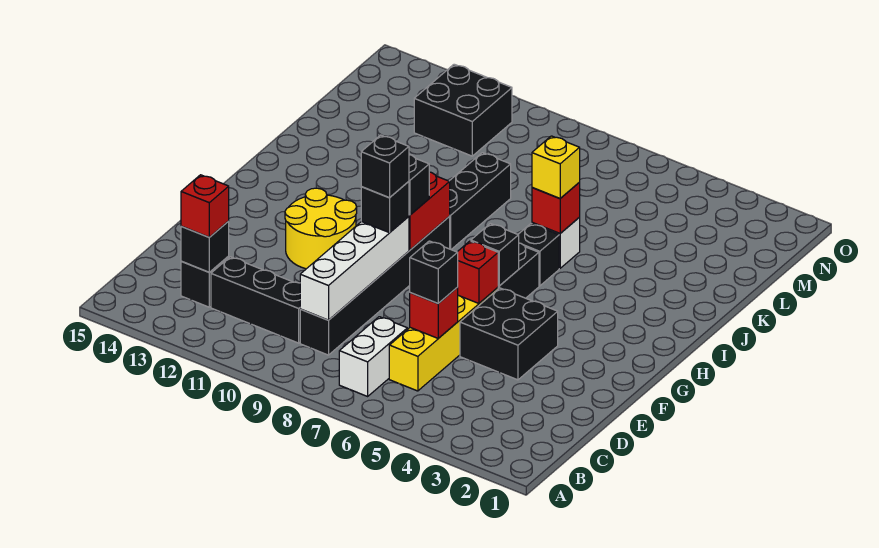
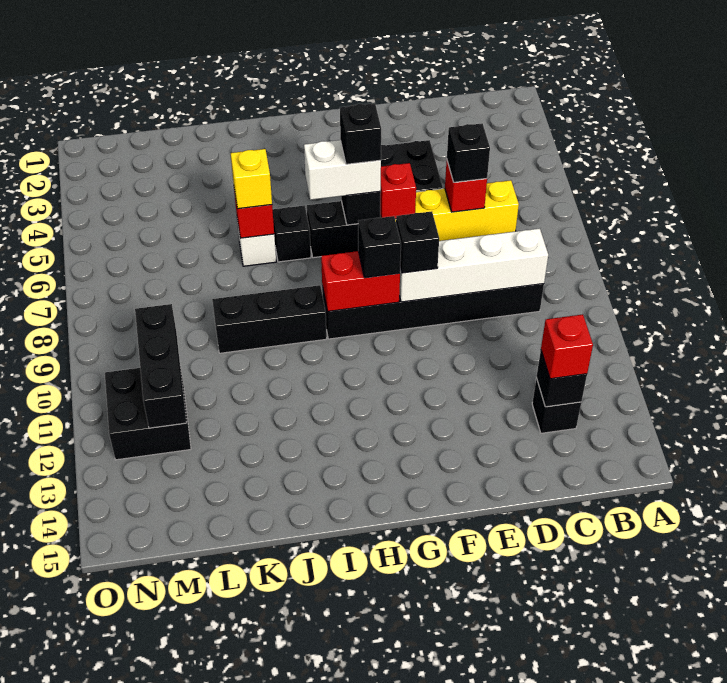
white brick B7:C7 level 1 -> white brick G6:H6 level 3
black brick C10:C12 level 1 -> black brick M10:M12 level 2
black brick F9 level 4 -> black brick G6 level 4
yellow round brick F11:G12 level 1 -> none

